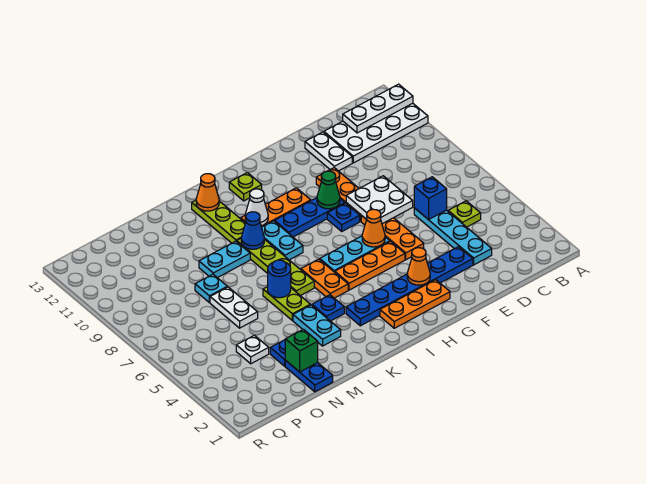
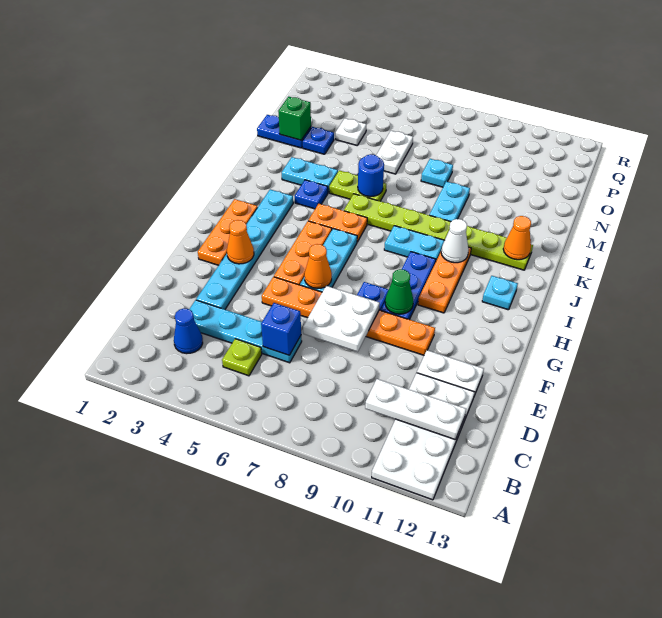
white plate A12:C12 level 2 -> white plate C10:C12 level 2
blue plate E3:J3 level 1 -> cyan plate E3:J3 level 1
lime plate I12 level 1 -> cyan plate I12 level 1
blue cone K9 level 2 -> blue cone C3 level 1
white plate N6:N7 level 1 -> white plate N6:O6 level 1

